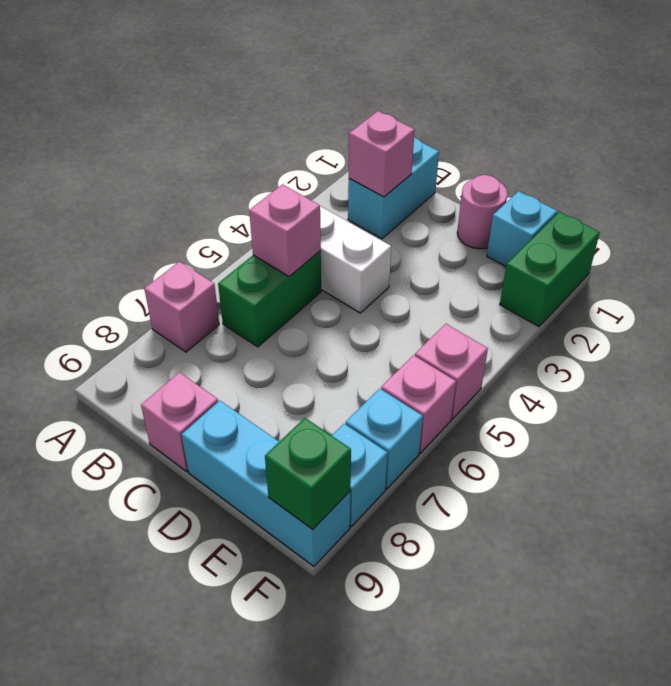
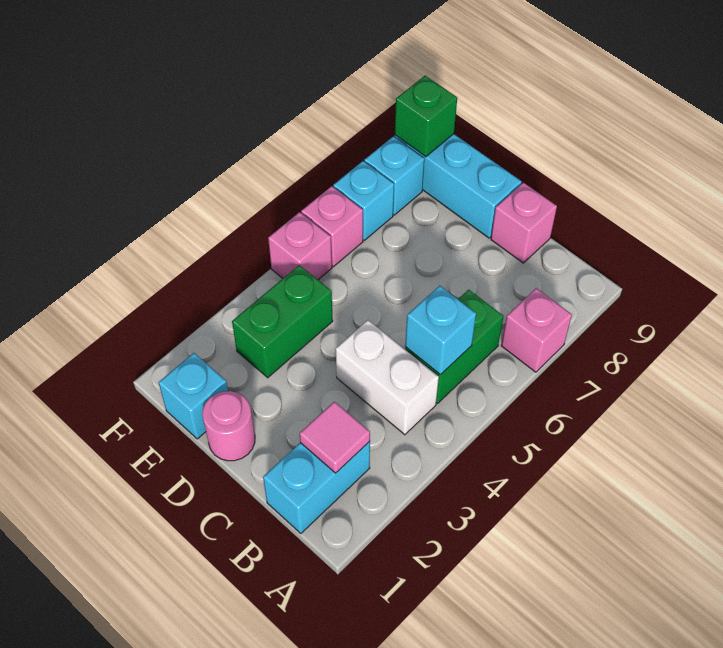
pink brick B2 level 2 -> pink tile B2 level 2
pink brick B5 level 2 -> cyan brick B5 level 2
green brick F1:F2 level 1 -> green brick E3:E4 level 1

